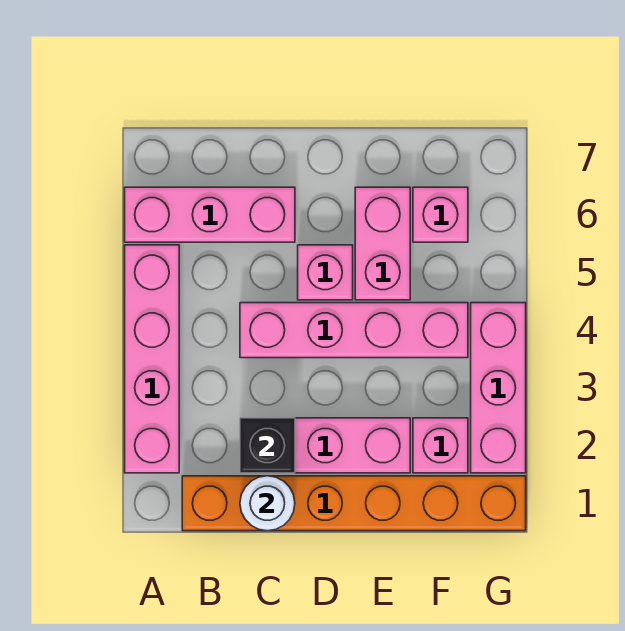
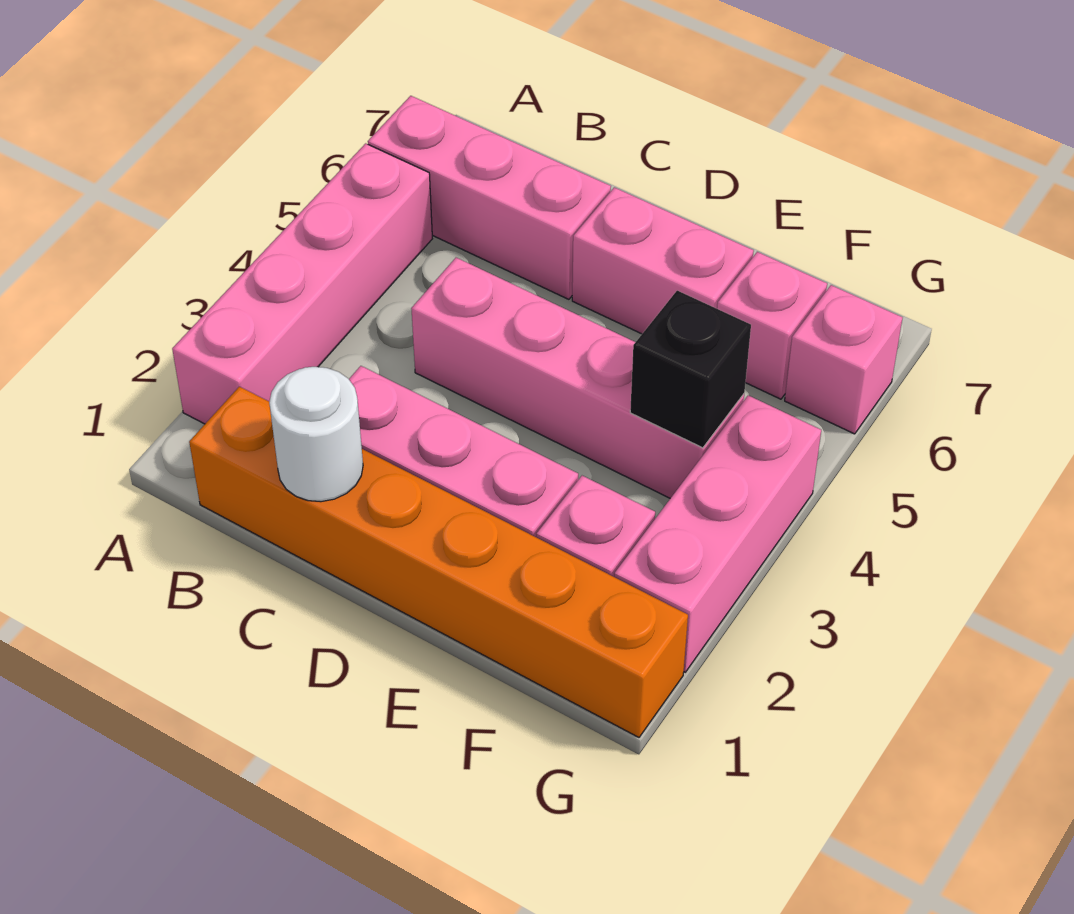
black brick C2 level 2 -> black brick F4 level 2
pink brick D5 level 1 -> pink brick G6 level 1
pink brick E5:E6 level 1 -> pink brick D6:E6 level 1

